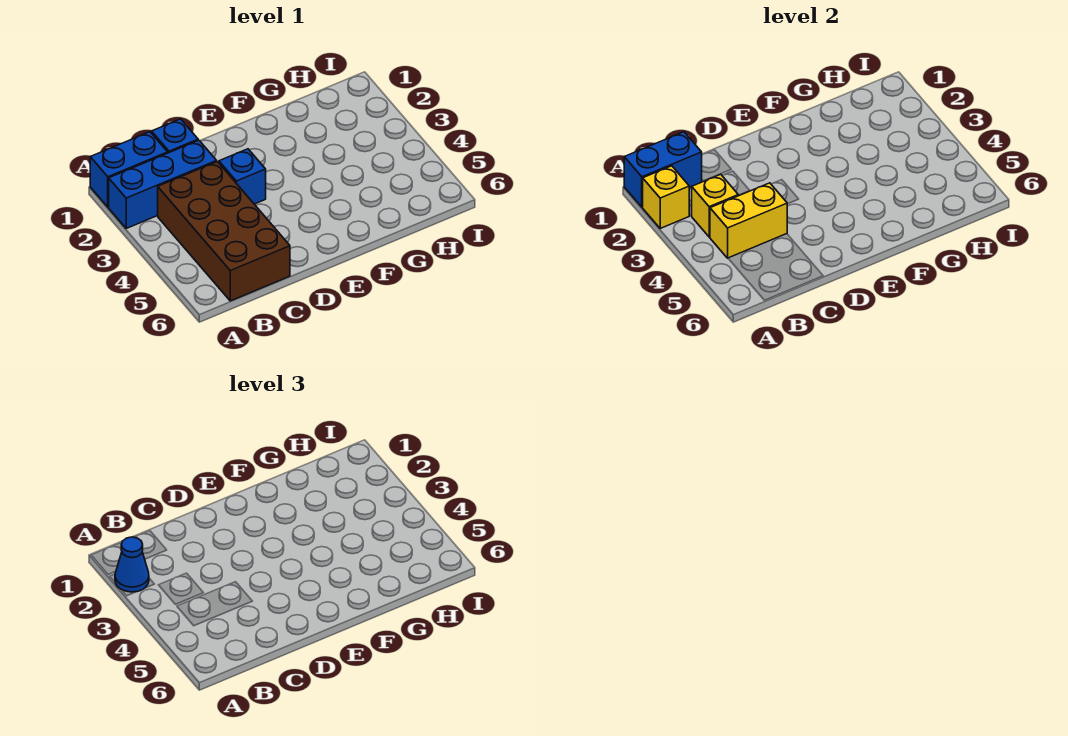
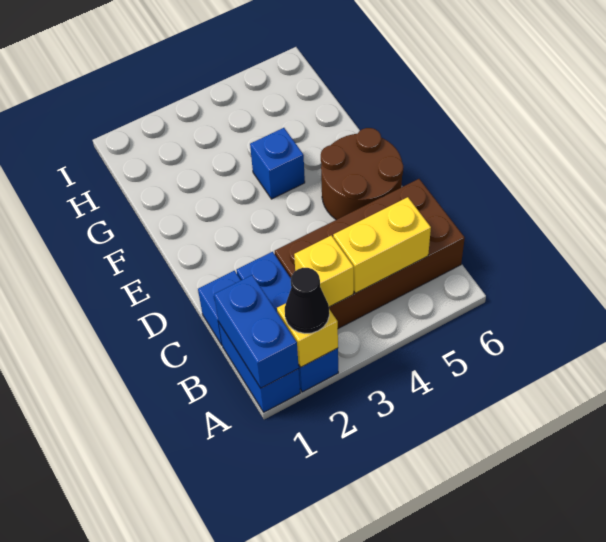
blue cone A2 level 3 -> black cone A2 level 3
yellow brick B4:C4 level 2 -> yellow brick B4:B5 level 2
blue brick D3 level 1 -> blue brick F4 level 1
none -> brown round brick D5:E6 level 1

